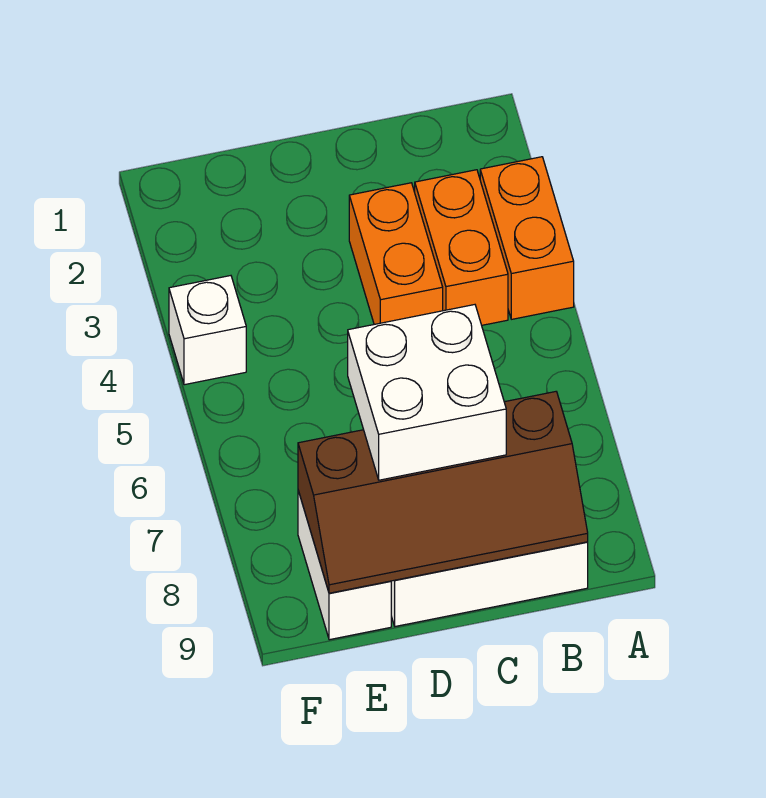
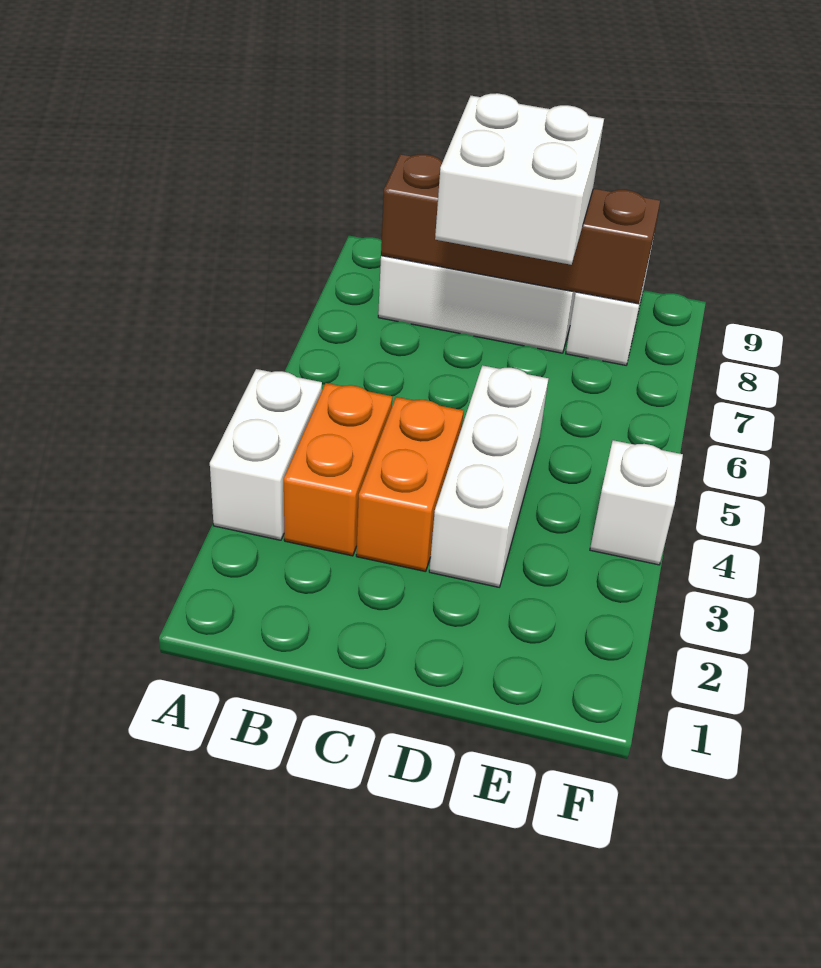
orange brick A3:A4 level 1 -> white brick A3:A4 level 1
none -> white brick D3:D5 level 1

